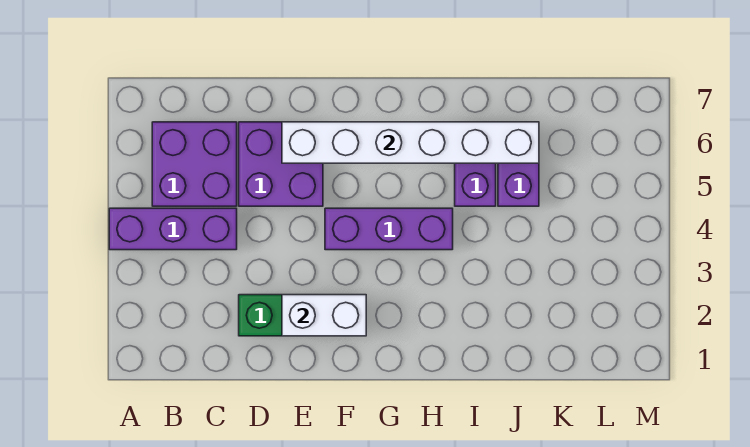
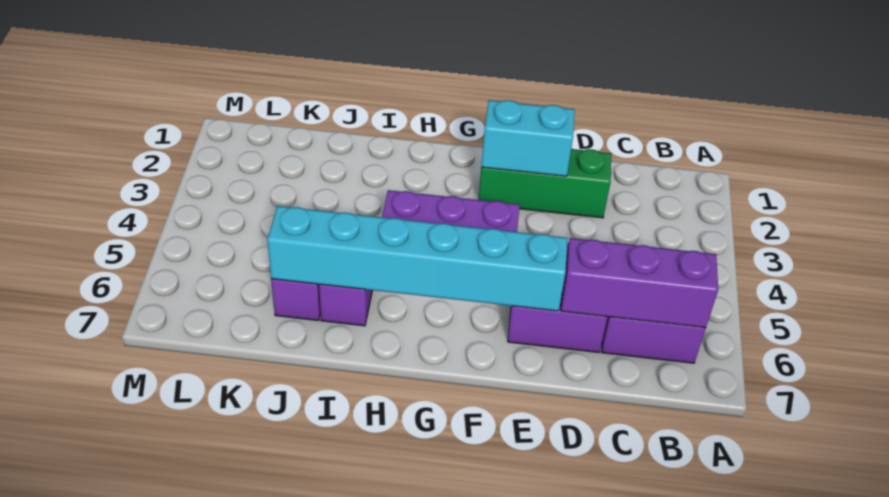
purple brick A4:C4 level 1 -> purple brick B6:D6 level 2
white brick E2:F2 level 2 -> cyan brick E2:F2 level 2
white brick E6:J6 level 2 -> cyan brick E6:J6 level 2

